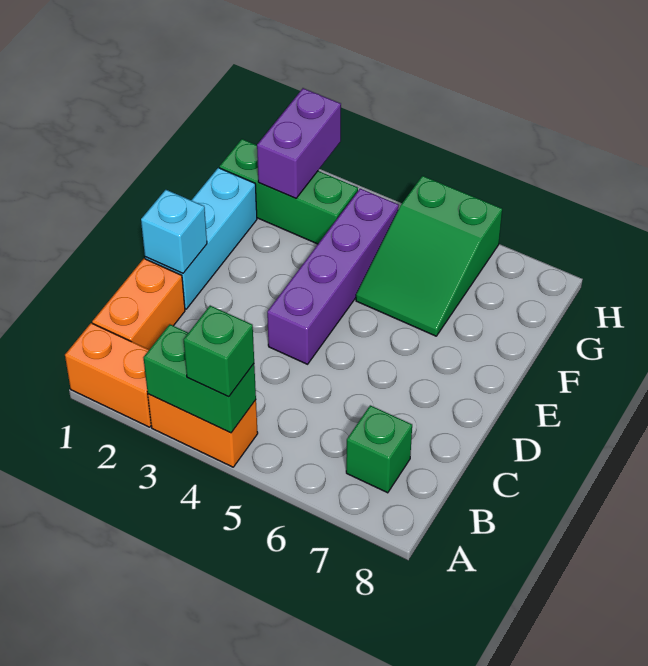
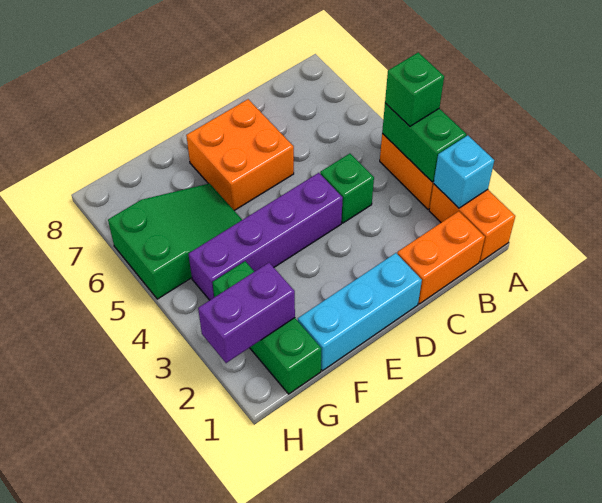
green brick B7 level 1 -> green brick C4 level 1
cyan brick D1 level 2 -> cyan brick A2 level 2
none -> orange brick D6:E7 level 1

